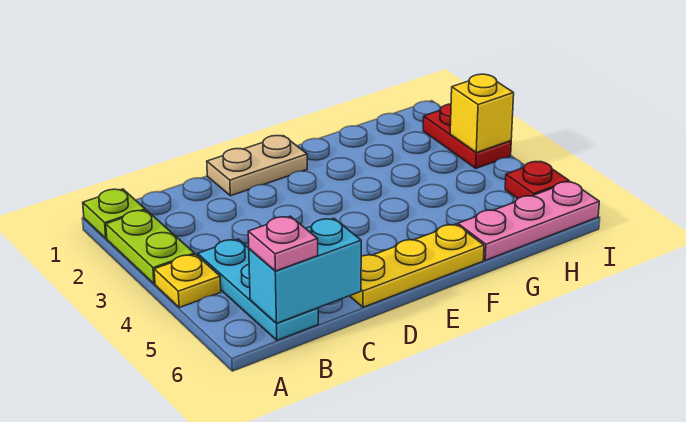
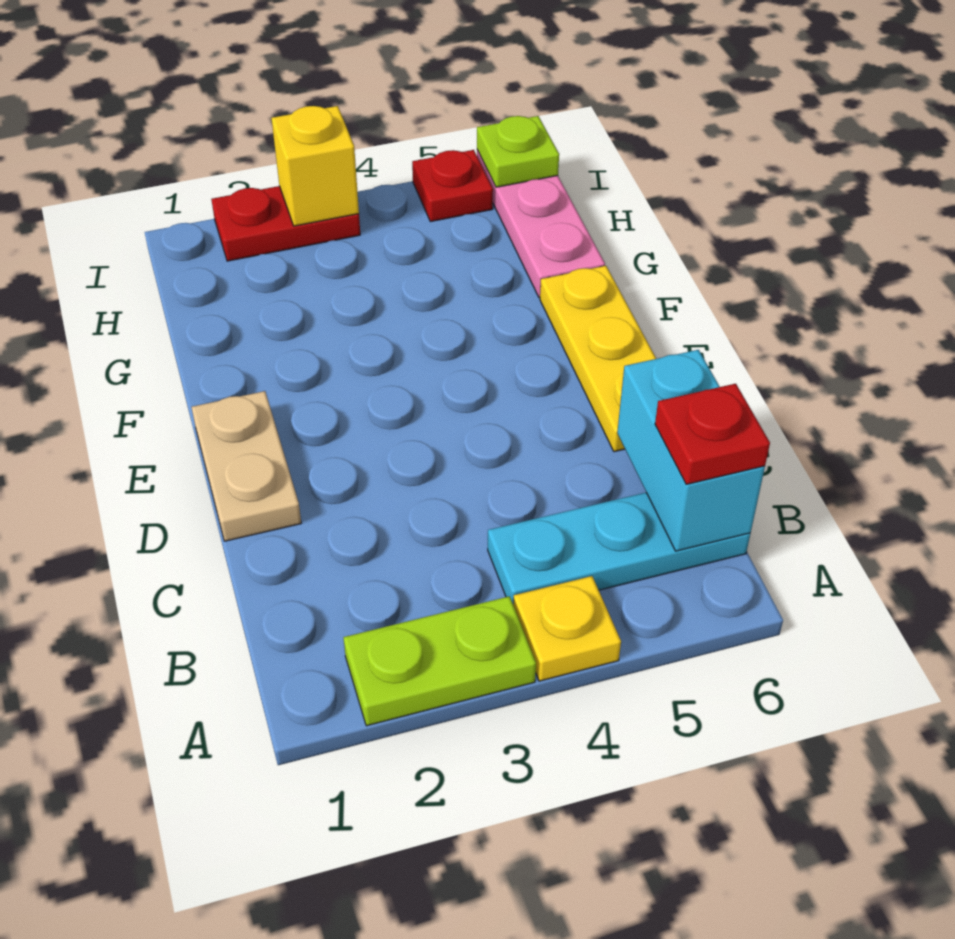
lime plate A1 level 1 -> lime plate I6 level 2
pink plate B6 level 3 -> red plate B6 level 3

